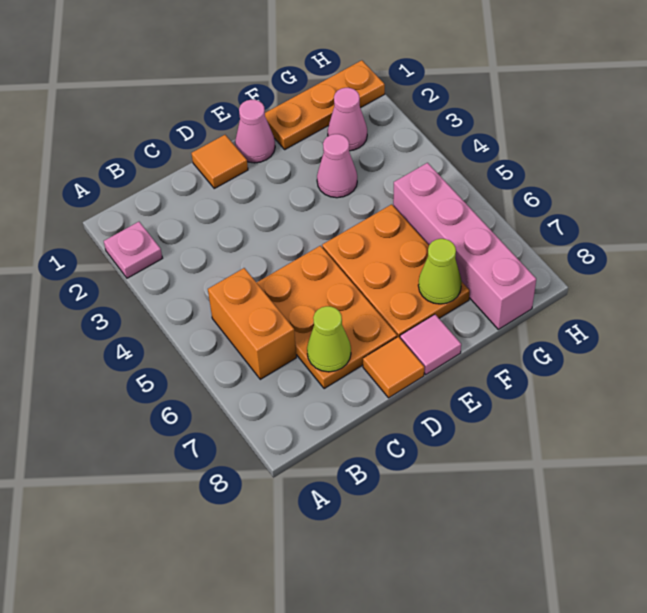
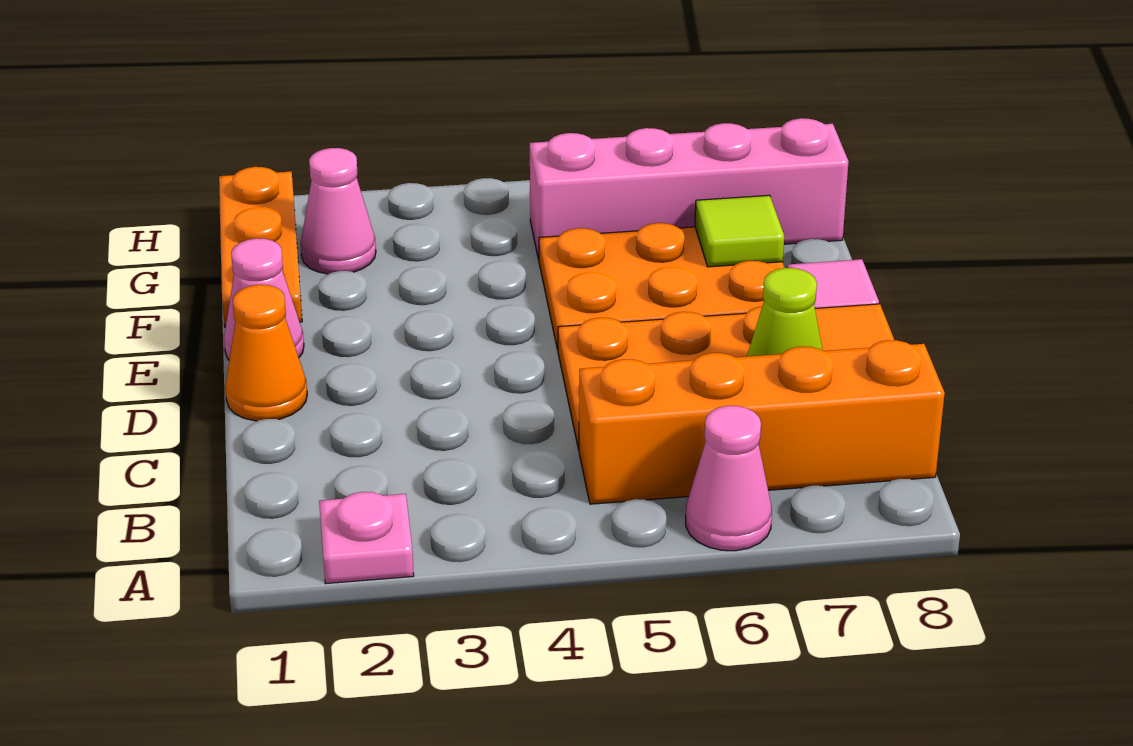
orange brick B5:B6 level 1 -> orange brick B5:B8 level 1
orange tile D1 level 1 -> orange cone D1 level 1
pink cone F3 level 1 -> pink cone A6 level 1
lime cone F7 level 2 -> lime tile F7 level 2

